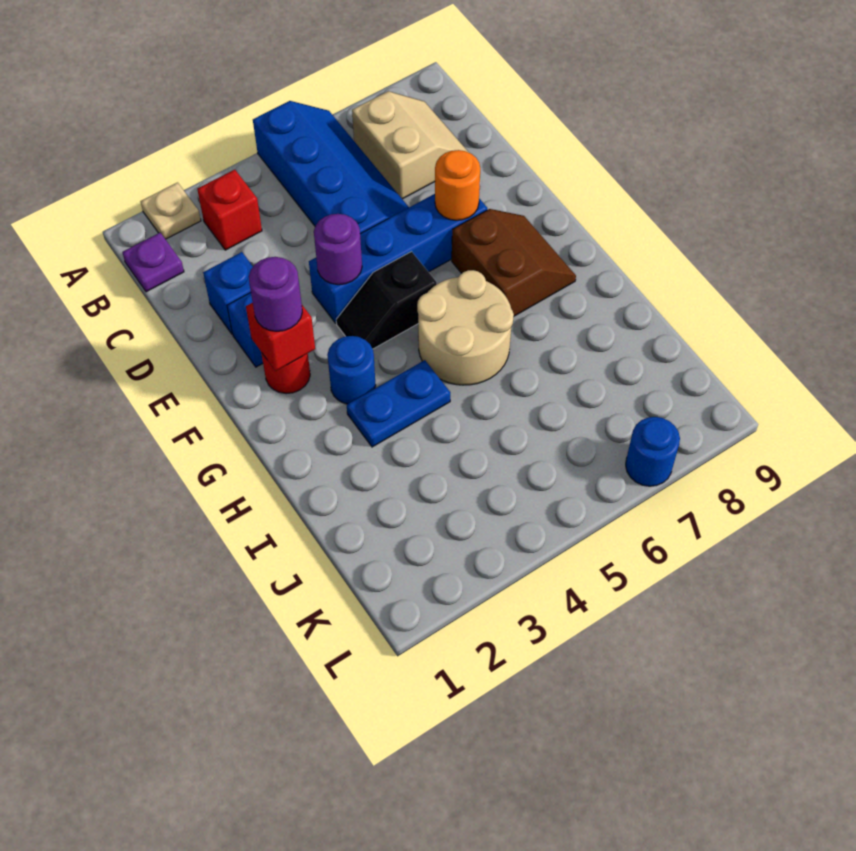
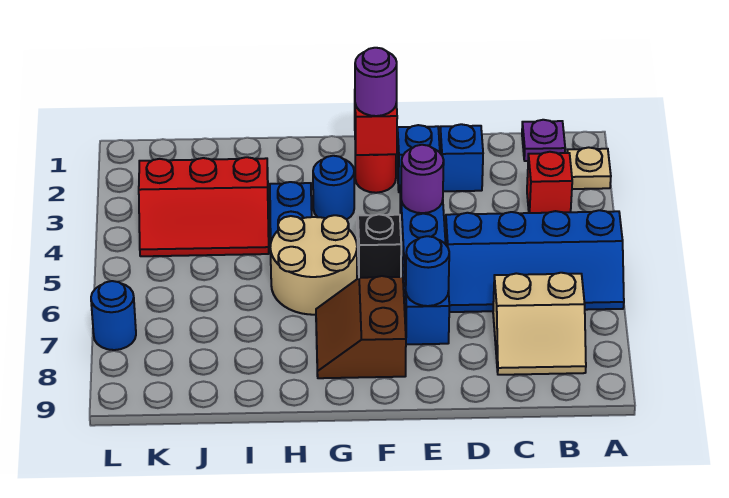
orange round brick E7 level 2 -> blue round brick E7 level 2
brown slope F7:G8 level 1 top 7 -> brown slope F7:G8 level 1 top F
none -> red slope I3:K4 level 1 top 3

